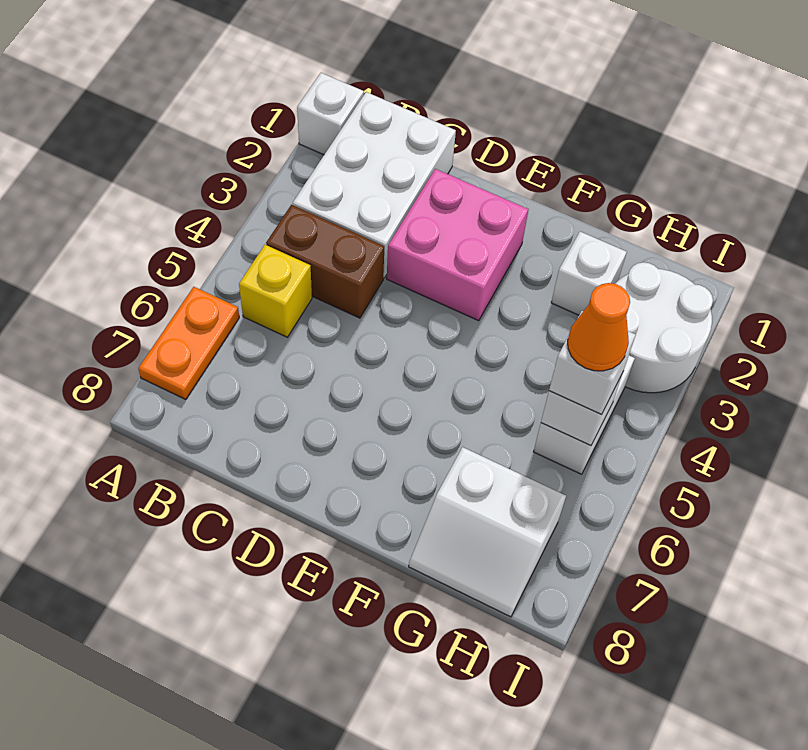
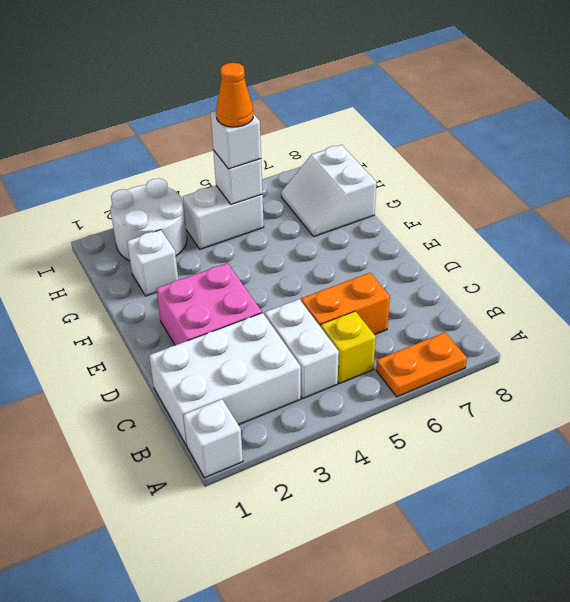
brown brick B4:C4 level 1 -> white brick B4:C4 level 1
none -> orange brick C5:C6 level 1
white slope G7:H8 level 1 top 7 -> white slope G7:H8 level 1 top 8

